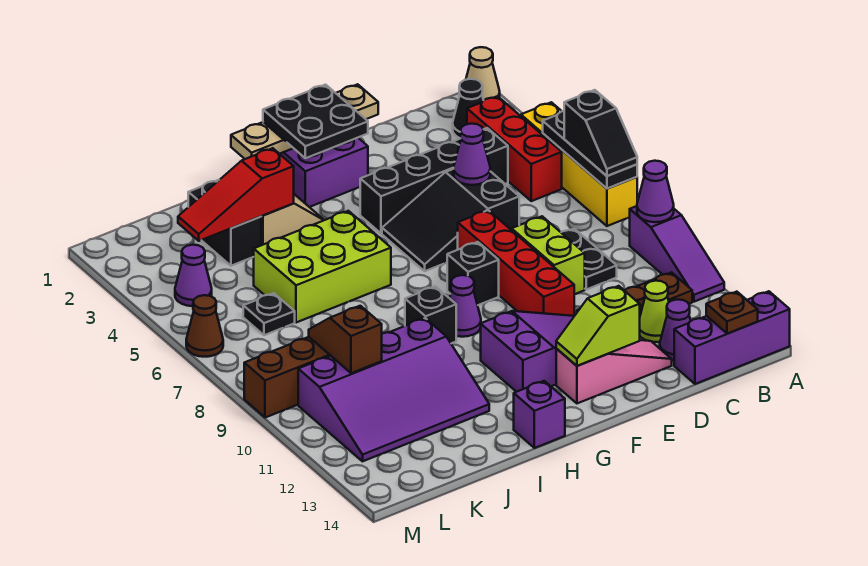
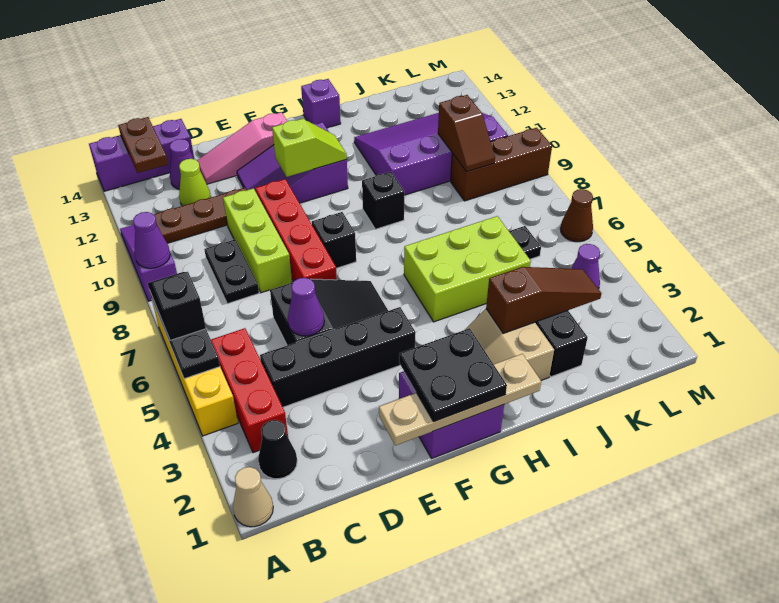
brown plate B14 level 2 -> brown plate B13:B14 level 2
lime brick D8:D9 level 1 -> lime brick D8:D10 level 1
lime slope E13:F13 level 2 top E -> lime slope F11:G11 level 2 top F
purple cone G9 level 1 -> none
red slope I3:K3 level 2 top I -> brown slope I3:K3 level 2 top I

